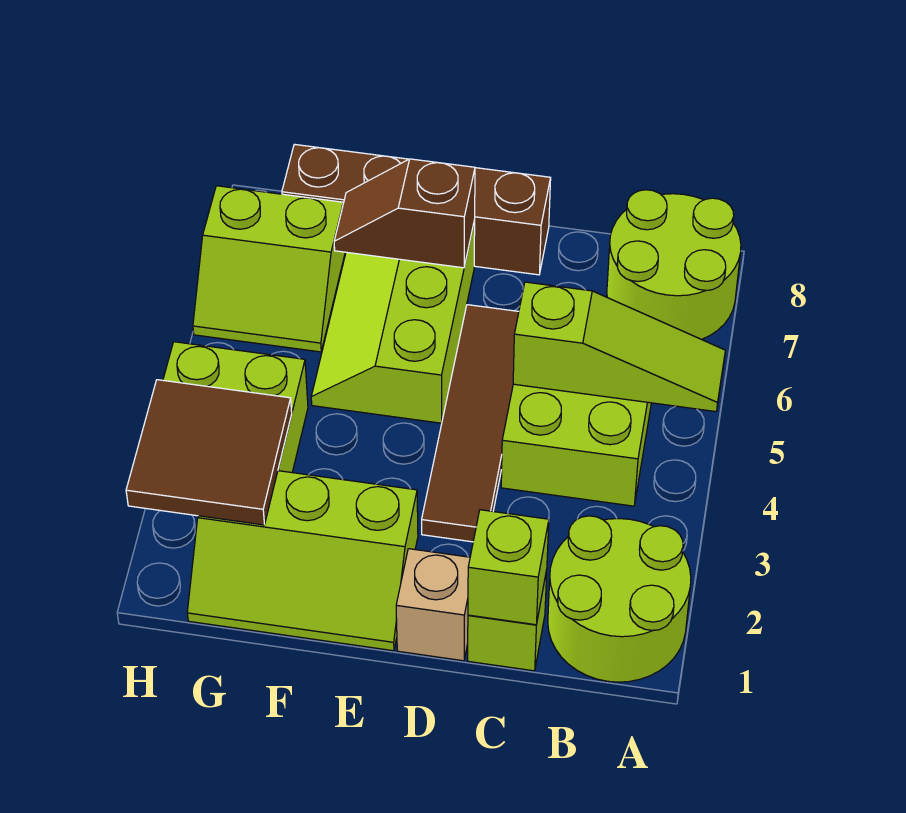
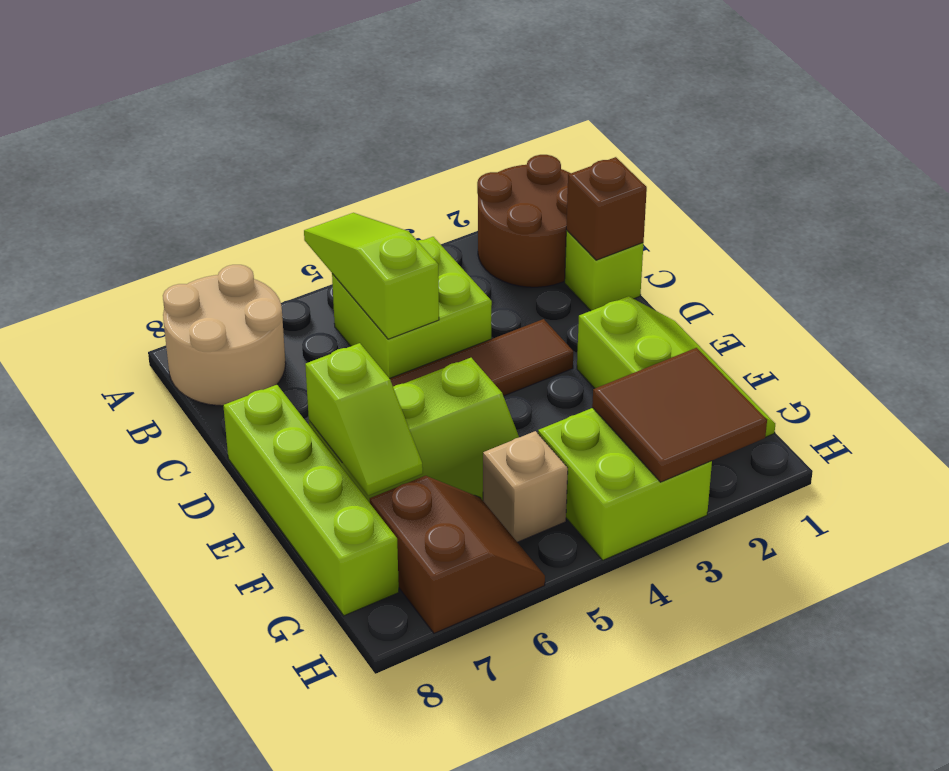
lime round brick A1:B2 level 1 -> brown round brick A1:B2 level 1
lime round brick A7:B8 level 1 -> tan round brick A7:B8 level 1
lime brick C1 level 2 -> brown brick C1 level 2
tan brick D1 level 1 -> tan brick G5 level 1
brown brick D8:G8 level 1 -> lime brick D8:G8 level 1
brown slope E7:F7 level 2 top E -> lime slope E7:F7 level 2 top E
lime slope G6:H7 level 1 top 7 -> brown slope G6:H7 level 1 top 7

